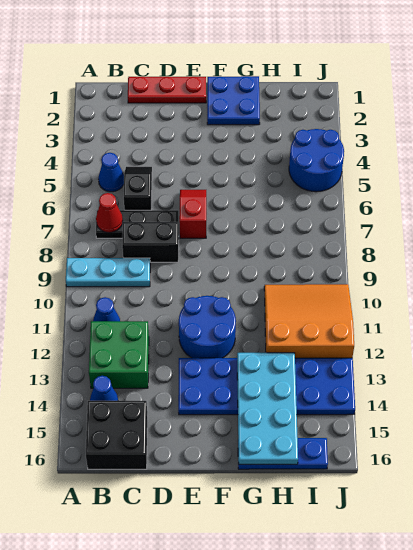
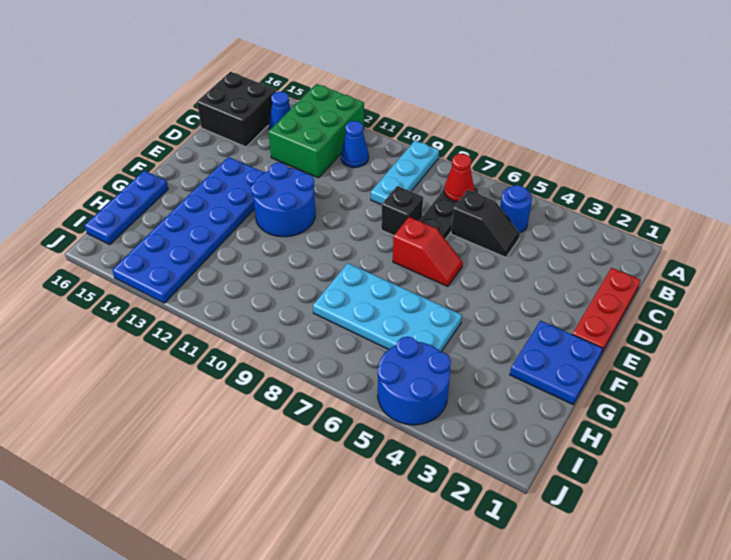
blue cone B5 level 1 -> blue round brick B5 level 1
green brick B12:C13 level 1 -> green brick A12:C13 level 1
black brick C8:D8 level 1 -> black brick D8 level 1
cyan plate G13:H16 level 2 -> cyan plate G5:H8 level 1
orange slope H10:J12 level 1 top 12 -> none

